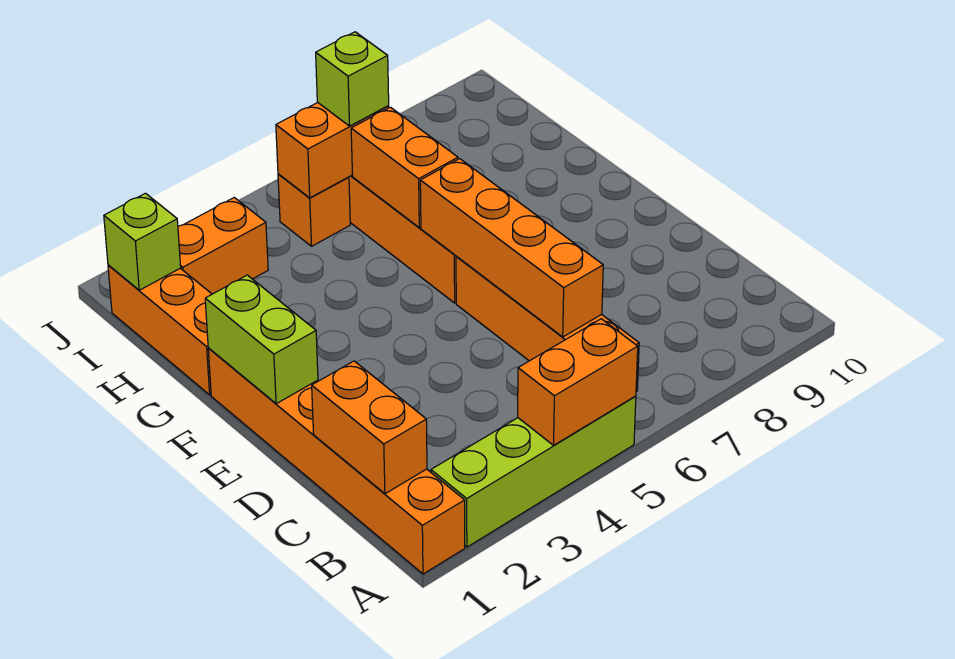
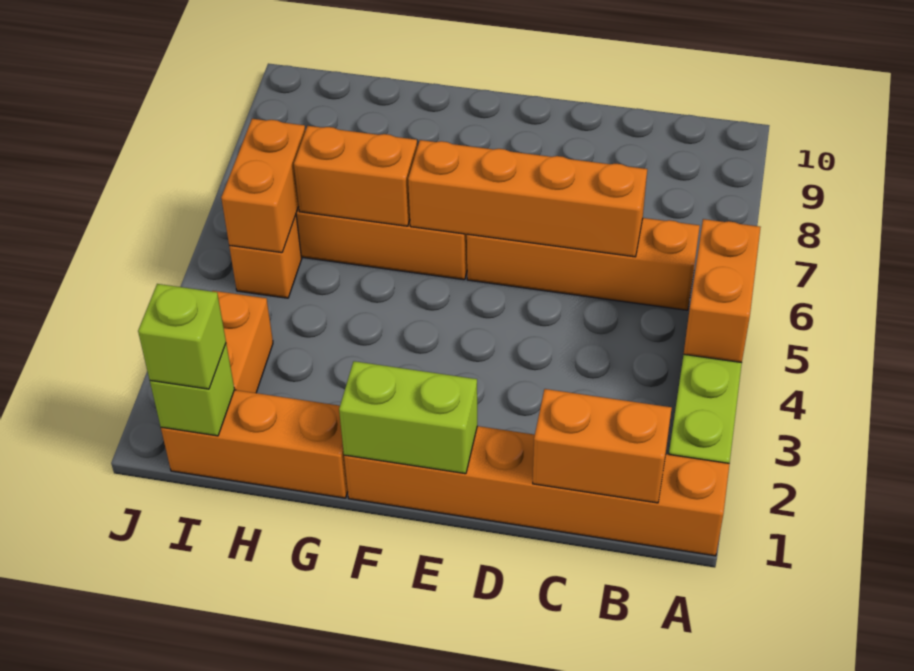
lime brick I6 level 3 -> lime brick I1 level 3

